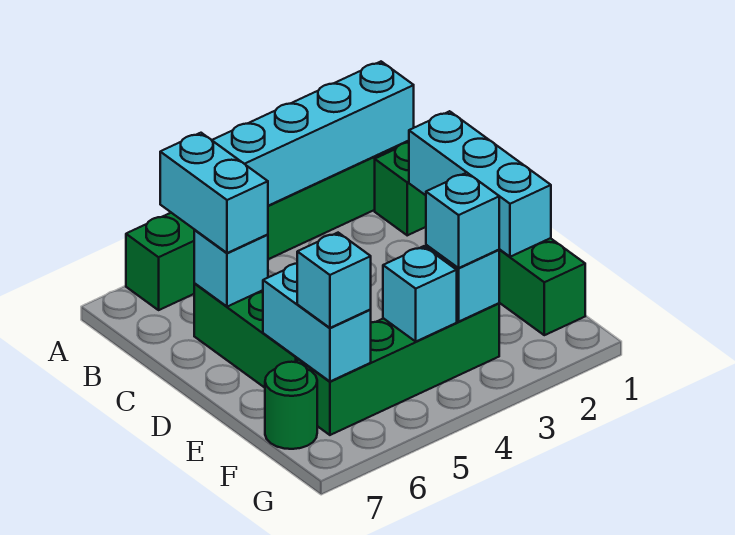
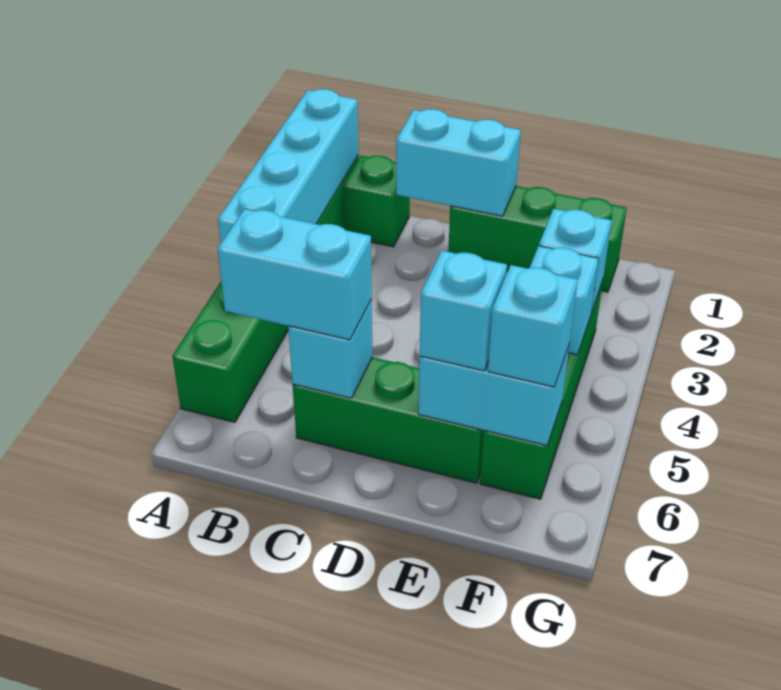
cyan brick C1:E1 level 2 -> cyan brick C1:D1 level 2
cyan brick F3 level 3 -> cyan brick E6 level 3
green round brick F7 level 1 -> none

